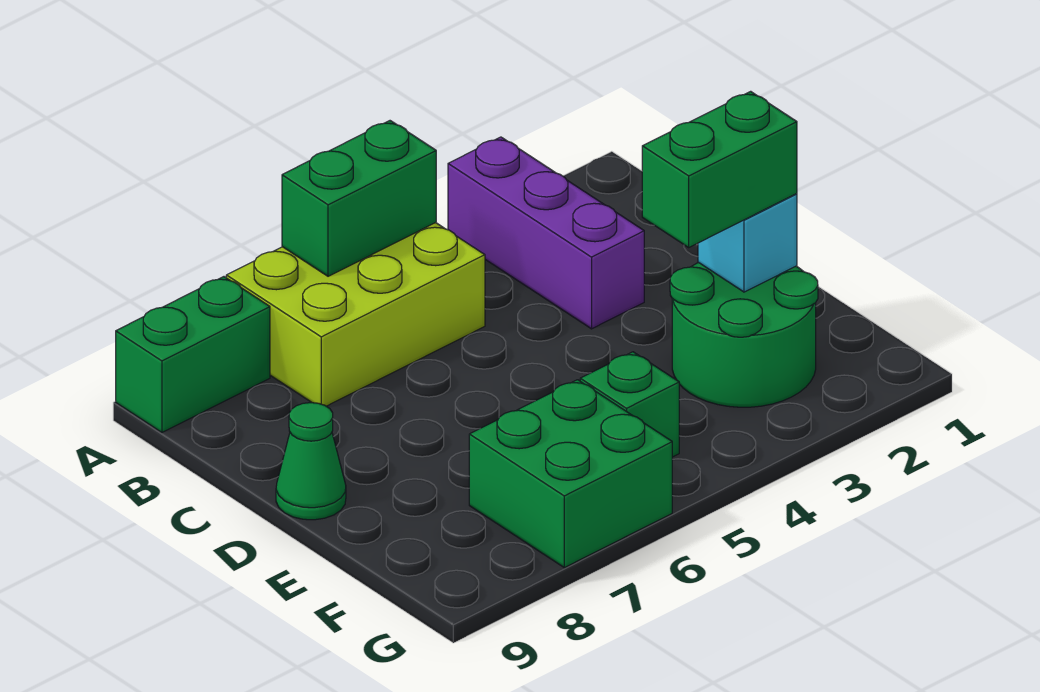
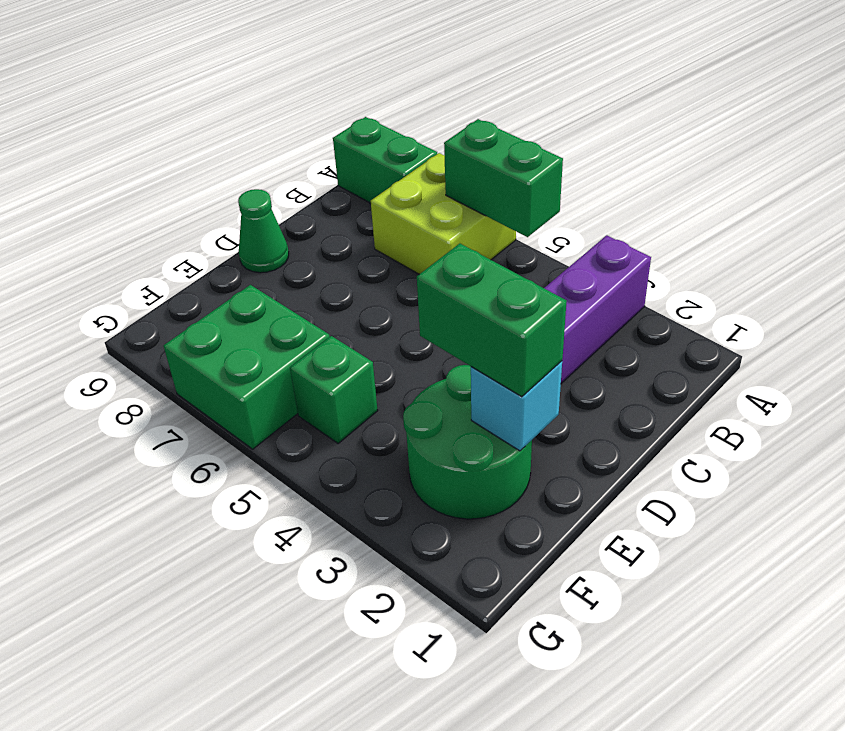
lime brick A5:B7 level 1 -> lime brick A6:B7 level 1

